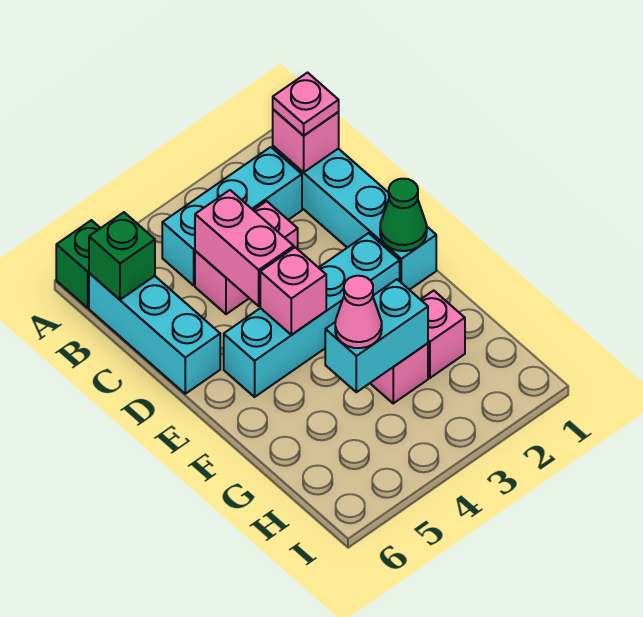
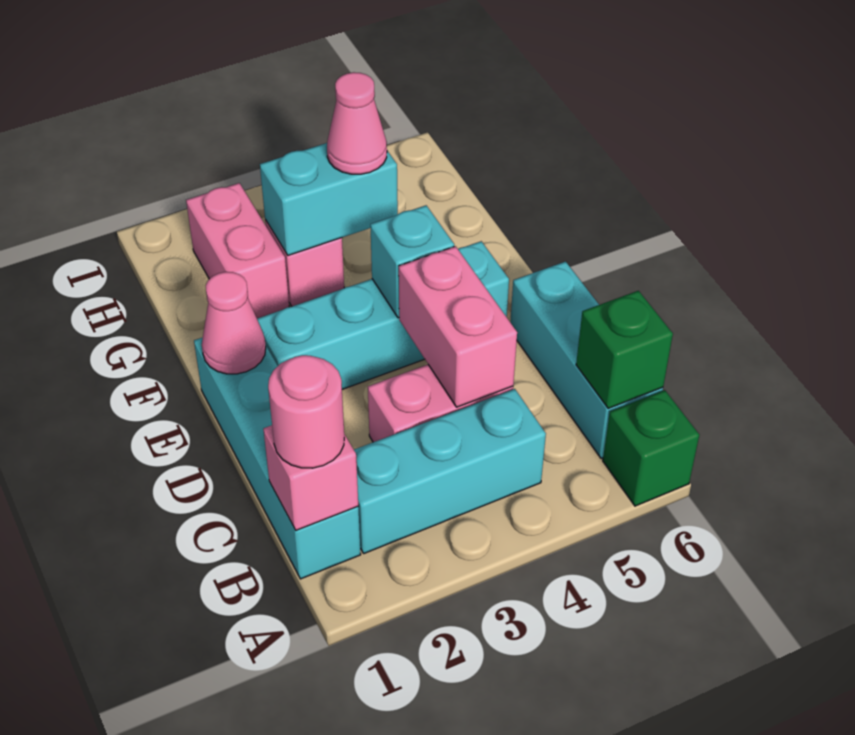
pink plate B1 level 3 -> pink round brick B1 level 3
green cone E1 level 2 -> pink cone E1 level 2
pink brick E4 level 2 -> cyan brick E4 level 2
pink brick G2 level 1 -> pink brick G2:H2 level 1

